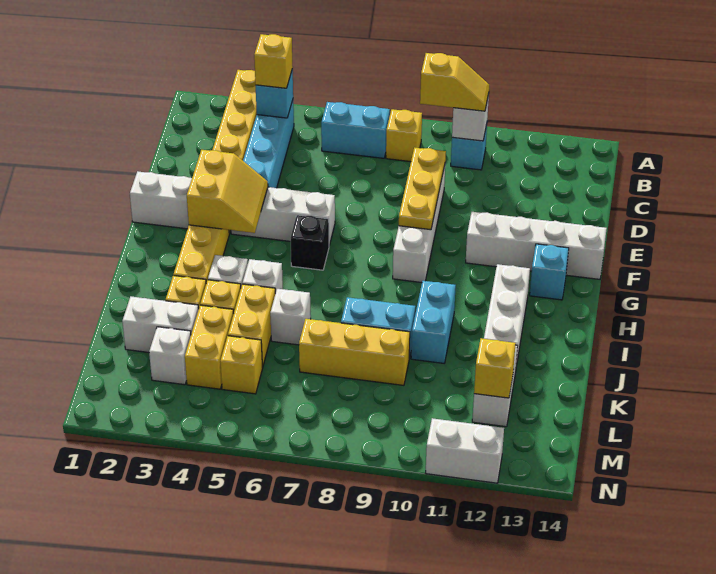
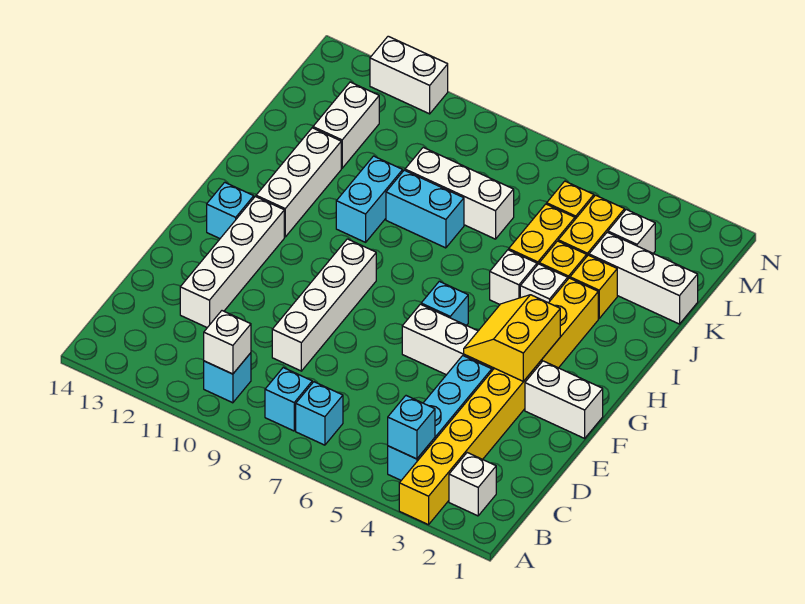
yellow brick B4 level 3 -> none
cyan brick B6:B7 level 1 -> cyan brick B7 level 1
yellow brick B8 level 1 -> cyan brick B8 level 1
yellow slope B9:B10 level 3 top 9 -> none
yellow plate D9:F9 level 2 -> none
white brick F11:F14 level 1 -> white brick D12:G12 level 1
black brick G6 level 1 -> cyan brick G6 level 1
white brick J6 level 1 -> white brick B2 level 1
white brick K2:K3 level 1 -> white brick K1:K3 level 1
yellow brick K7:K9 level 1 -> white brick K7:K9 level 1
yellow brick L12 level 2 -> none

